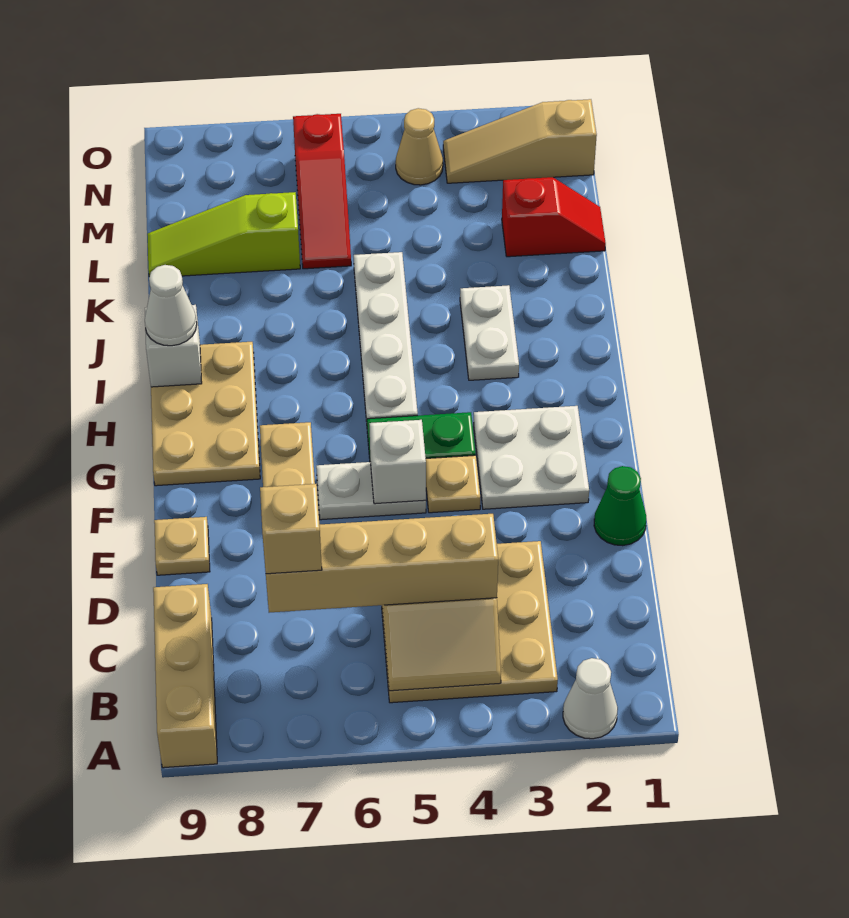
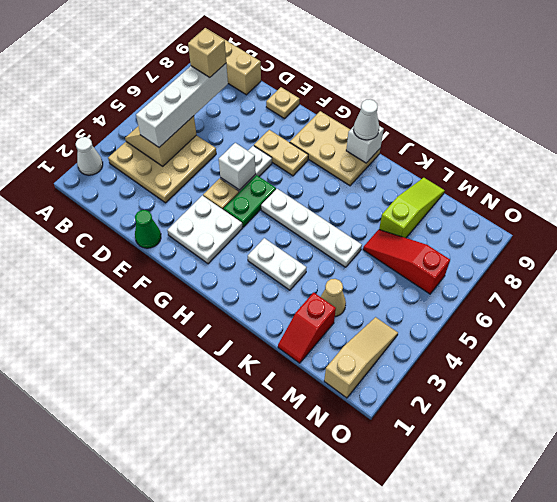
tan brick C4:C7 level 3 -> white brick C4:C7 level 3
tan cone N4 level 1 -> tan cone L3 level 1

